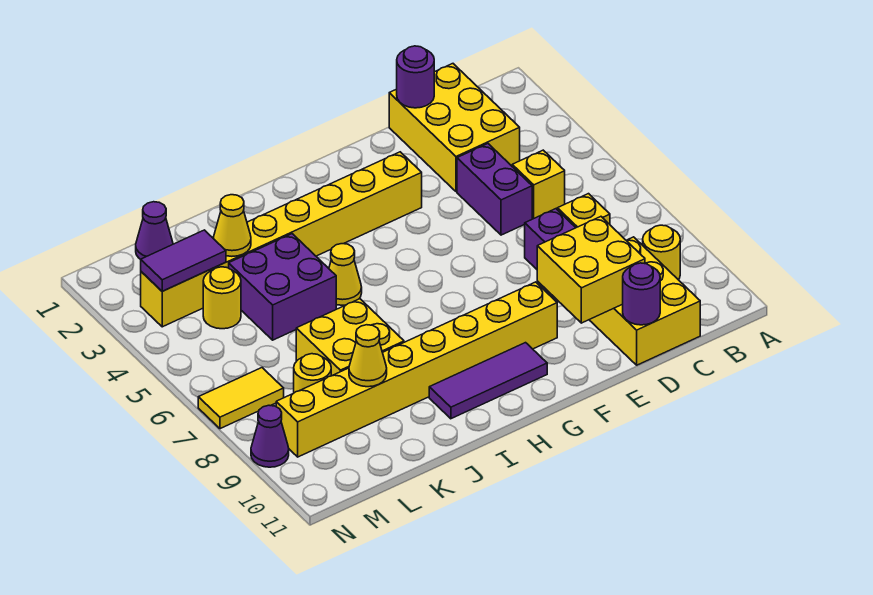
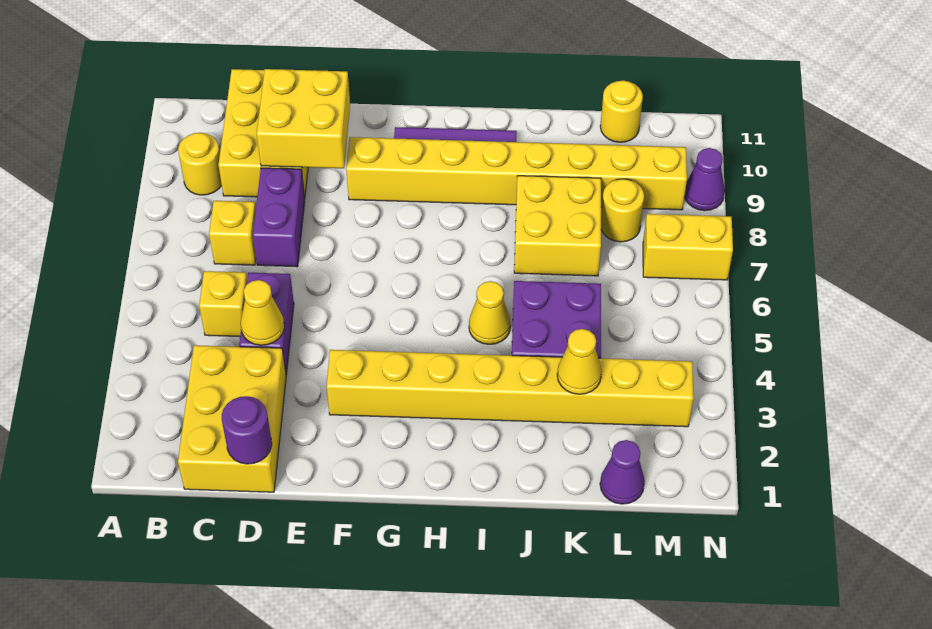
purple round brick D11 level 2 -> none
yellow cone K9 level 2 -> yellow cone D4 level 2
purple tile L3:M3 level 2 -> none
yellow round brick L4 level 1 -> yellow round brick L11 level 1
yellow tile M7:N7 level 1 -> yellow brick M7:N7 level 1

